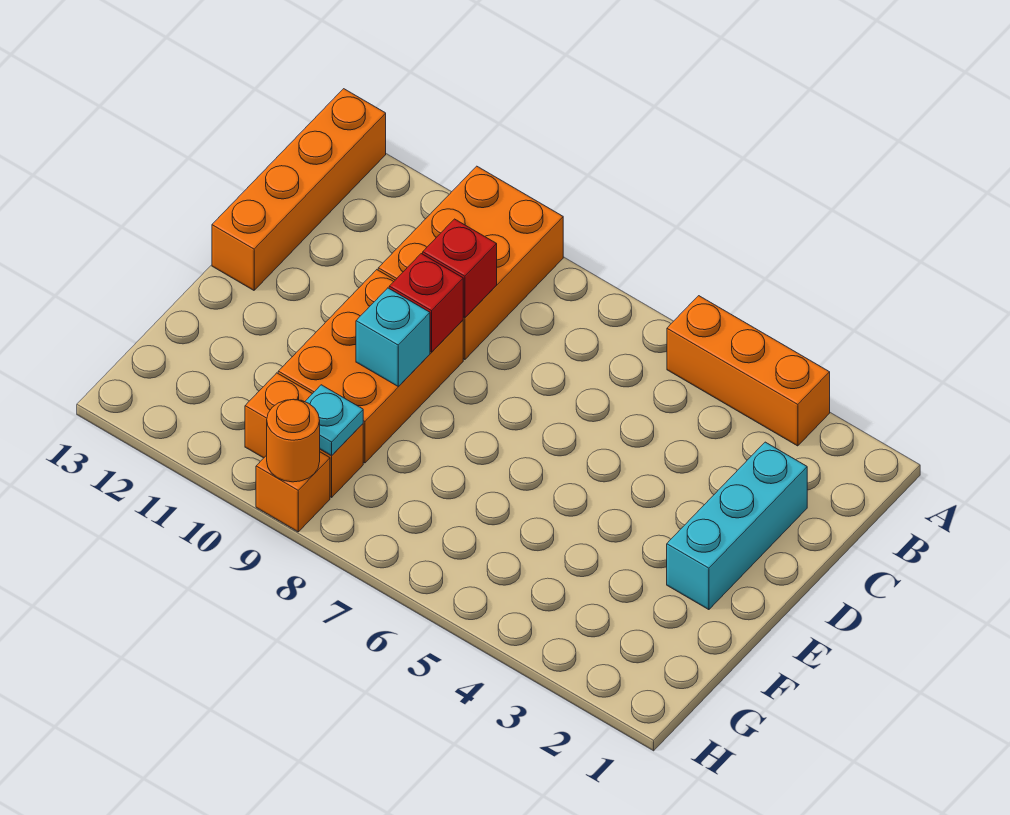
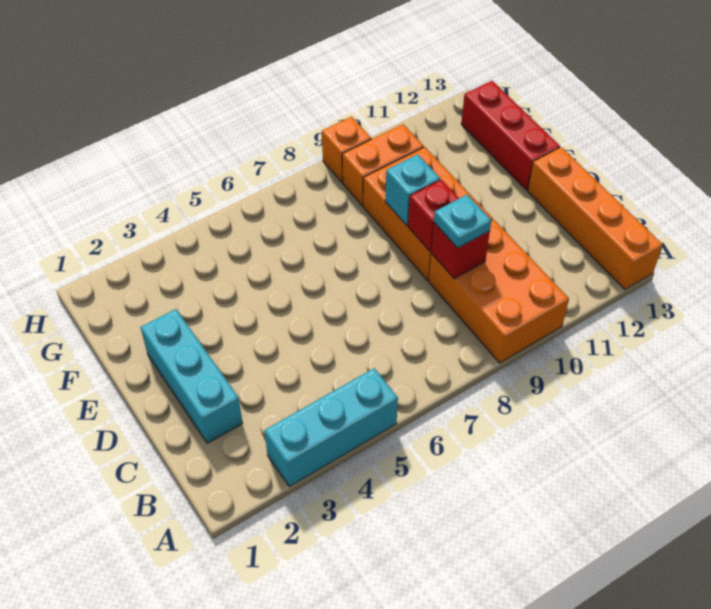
orange brick A3:A5 level 1 -> cyan brick A3:A5 level 1
none -> red brick E13:G13 level 1
cyan plate G9 level 2 -> cyan plate C9 level 3
orange round brick H9 level 2 -> none

